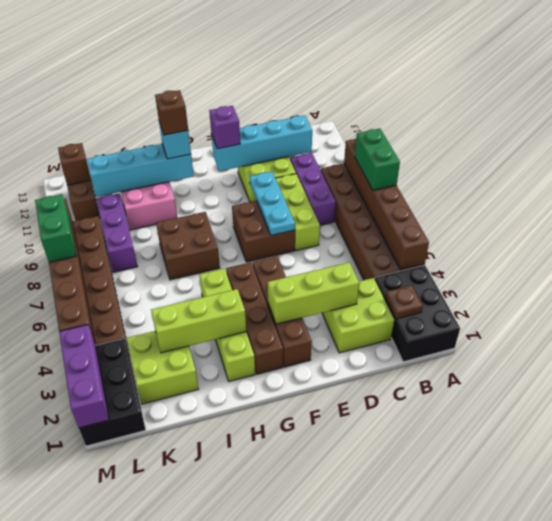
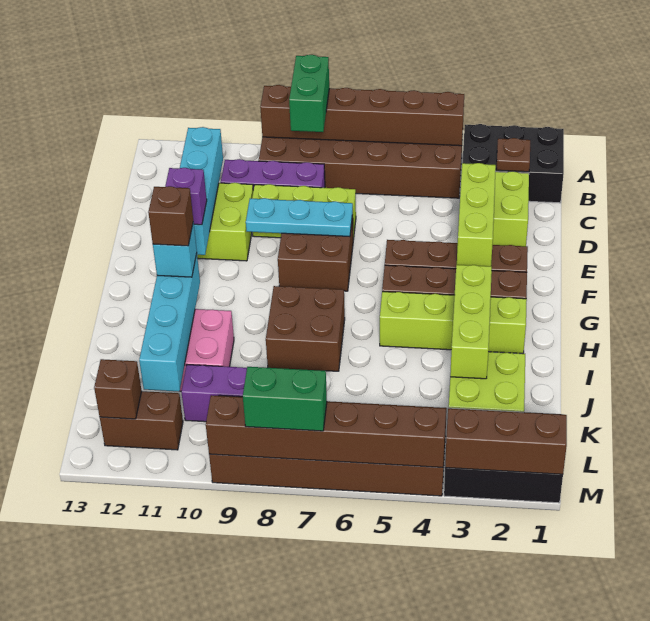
green brick A7:A8 level 3 -> green brick A8:B8 level 3
purple brick M1:M3 level 2 -> brown brick M1:M3 level 2

